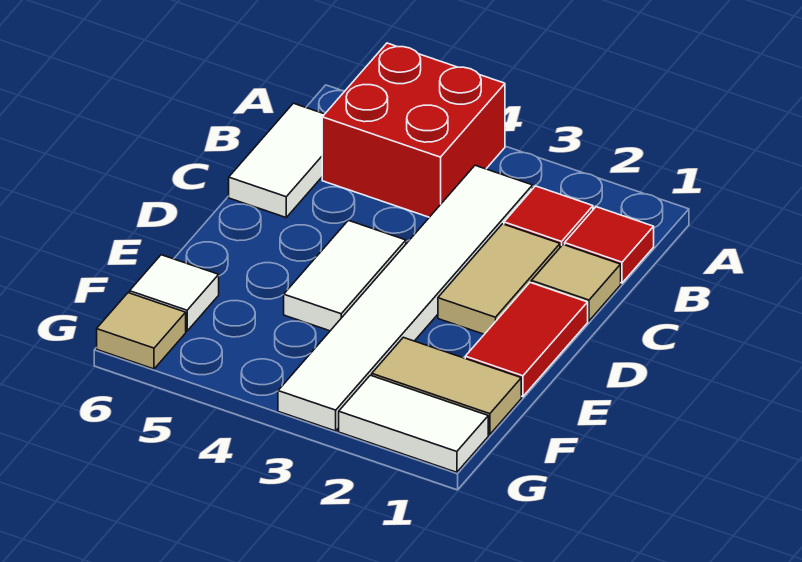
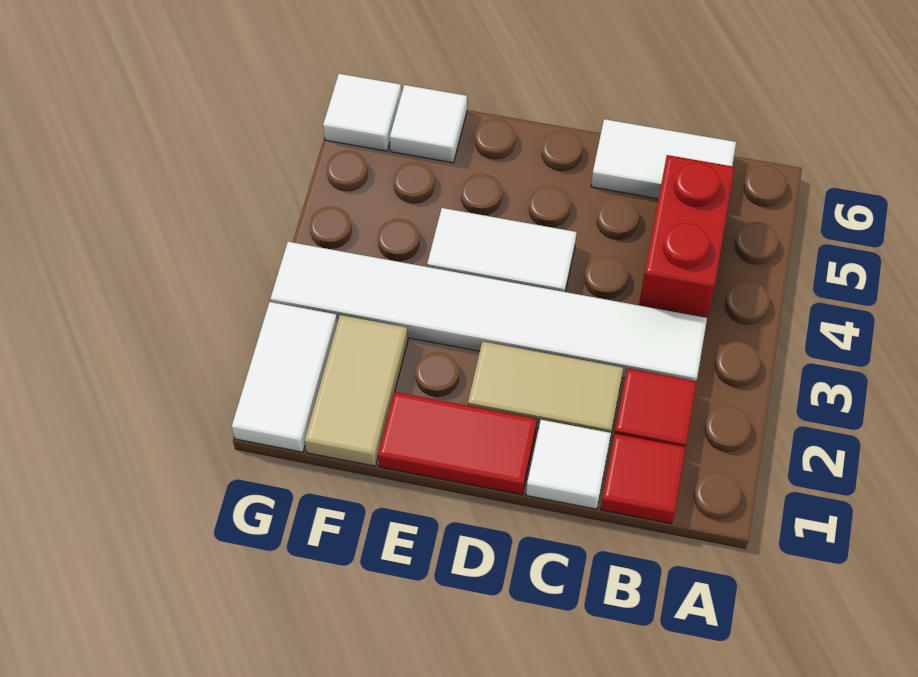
red brick A4:B5 level 1 -> red brick B4:B5 level 1
tan tile C1 level 1 -> white tile C1 level 1
tan tile G6 level 1 -> white tile G6 level 1

